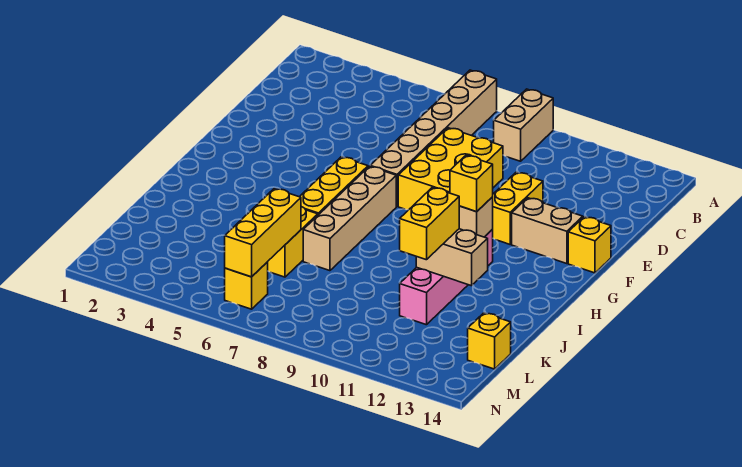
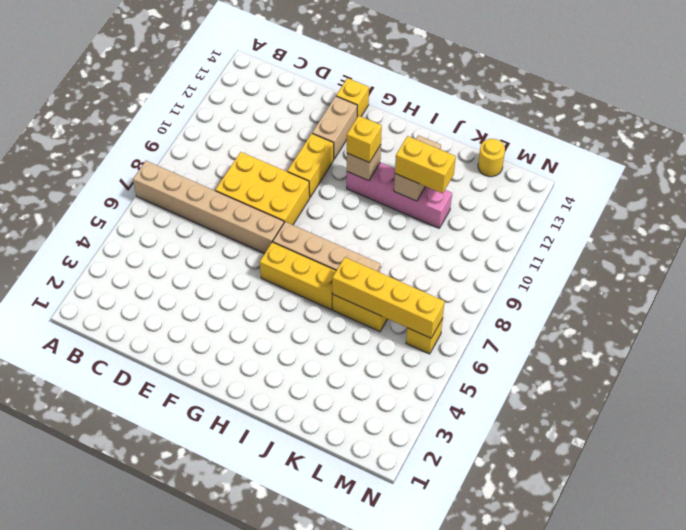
tan brick A9:B9 level 1 -> none
yellow brick E11:F11 level 1 -> yellow brick F10:F11 level 1
yellow brick K6:M6 level 2 -> yellow brick J6:M6 level 2
yellow brick L14 level 1 -> yellow round brick L14 level 1

